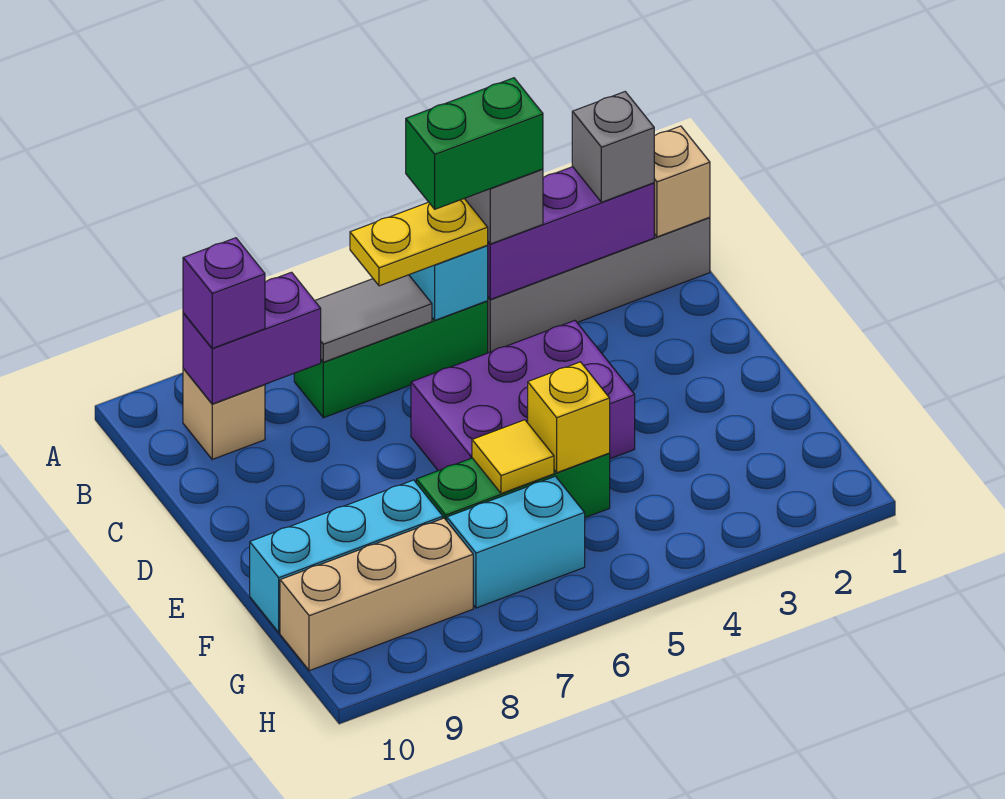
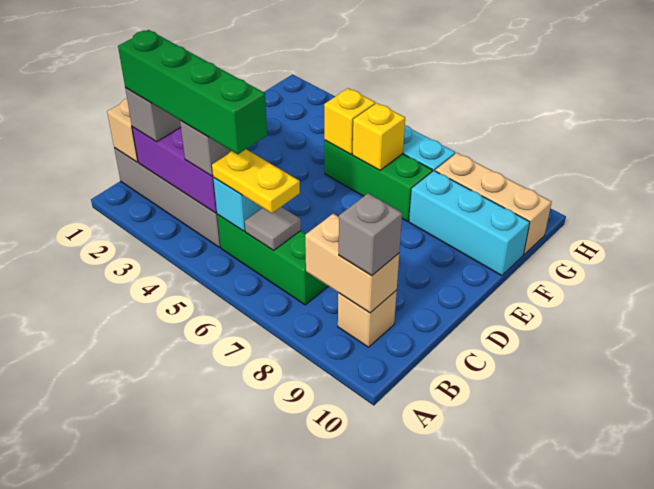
green brick B4:B5 level 4 -> green brick B2:B5 level 4
grey tile B6:B7 level 2 -> grey tile B6 level 2
purple brick B8:B9 level 2 -> tan brick B8:B9 level 2
purple brick B9 level 3 -> grey brick B9 level 3
purple brick D4:E6 level 1 -> none
yellow tile F6 level 2 -> yellow brick F6 level 2

